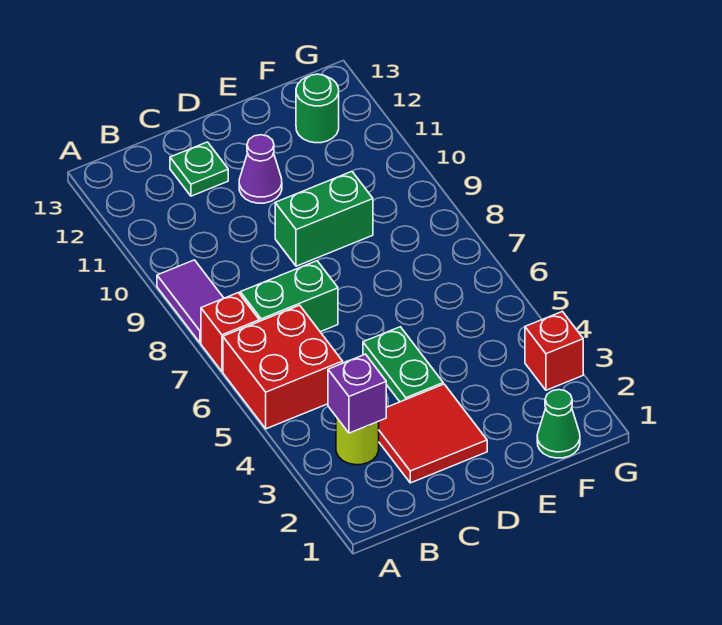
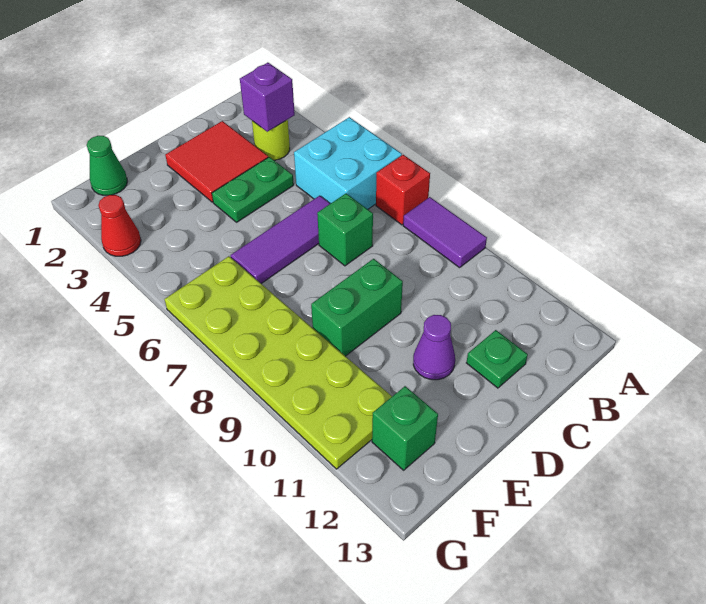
red brick A5:B6 level 1 -> cyan brick A5:B6 level 1
green brick B7:C7 level 1 -> green brick C7 level 1
none -> purple tile C6:E6 level 1
green plate D4:D5 level 1 -> green plate C4:D4 level 1
none -> lime plate F6:G11 level 1
green round brick F12 level 1 -> green brick F12 level 1
red brick G3 level 1 -> red cone G3 level 1

